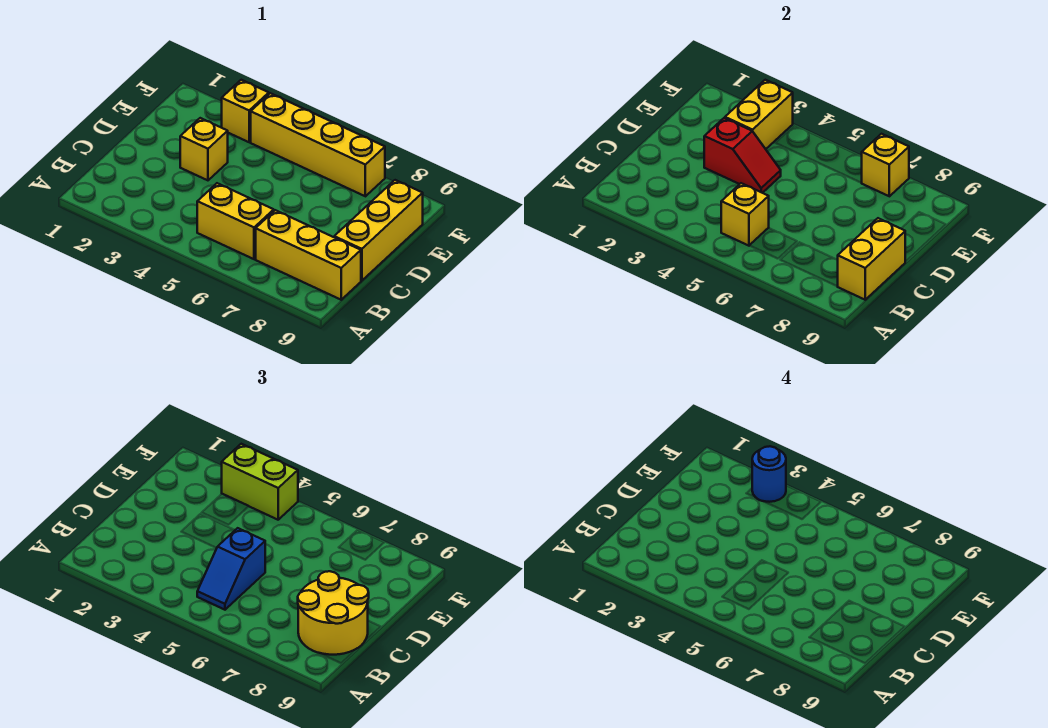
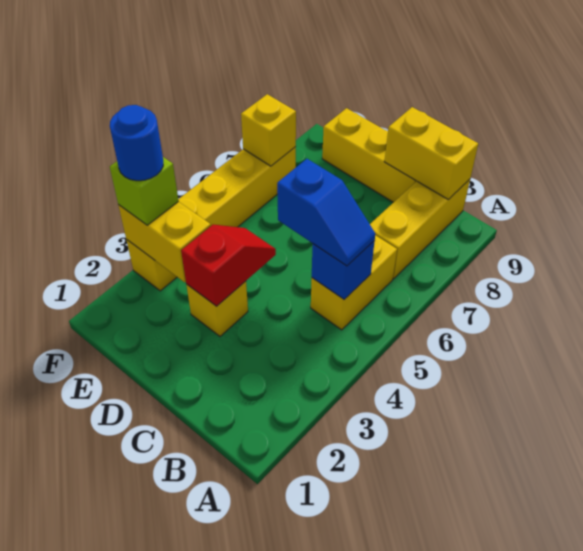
yellow brick B5 level 2 -> blue brick B5 level 2
yellow round brick B8:C9 level 3 -> none
lime brick F3:F4 level 3 -> lime brick F3 level 3

